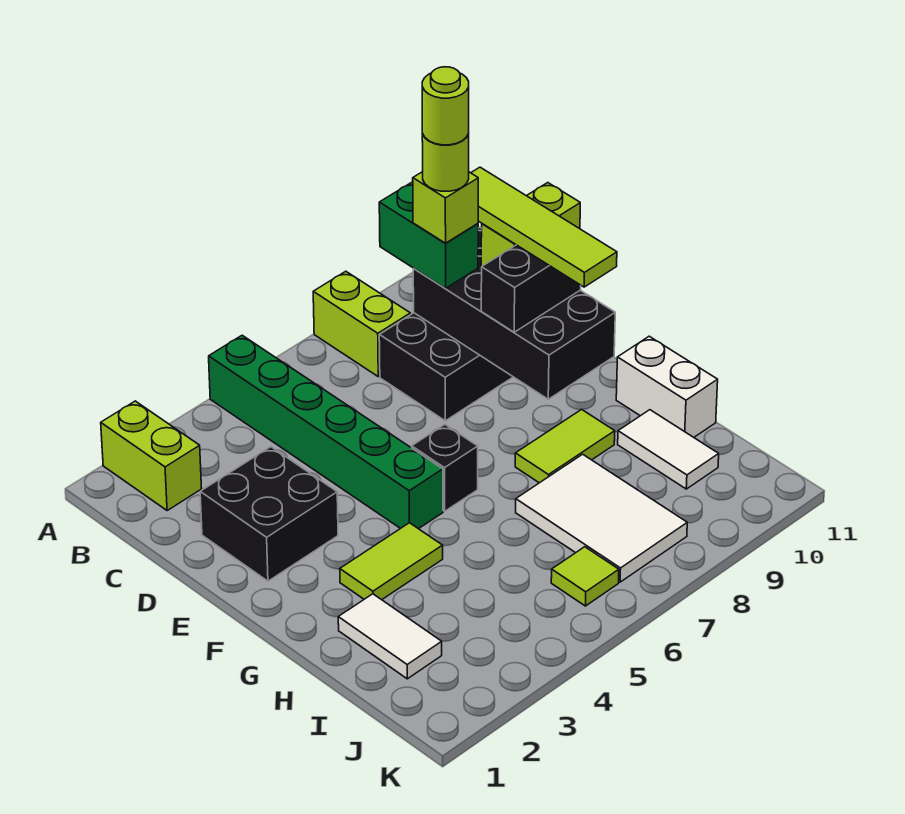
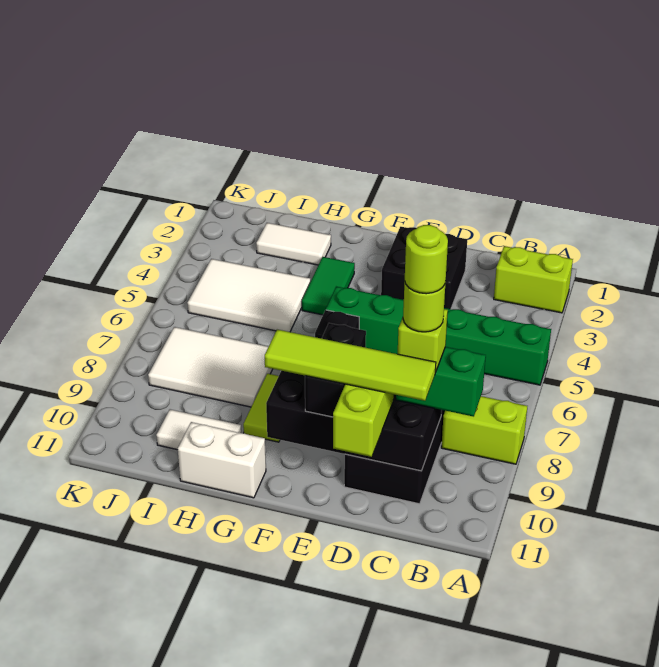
lime tile G3:G4 level 1 -> green tile G3:G4 level 1
none -> white tile H4:J5 level 1
lime tile J6 level 1 -> none

